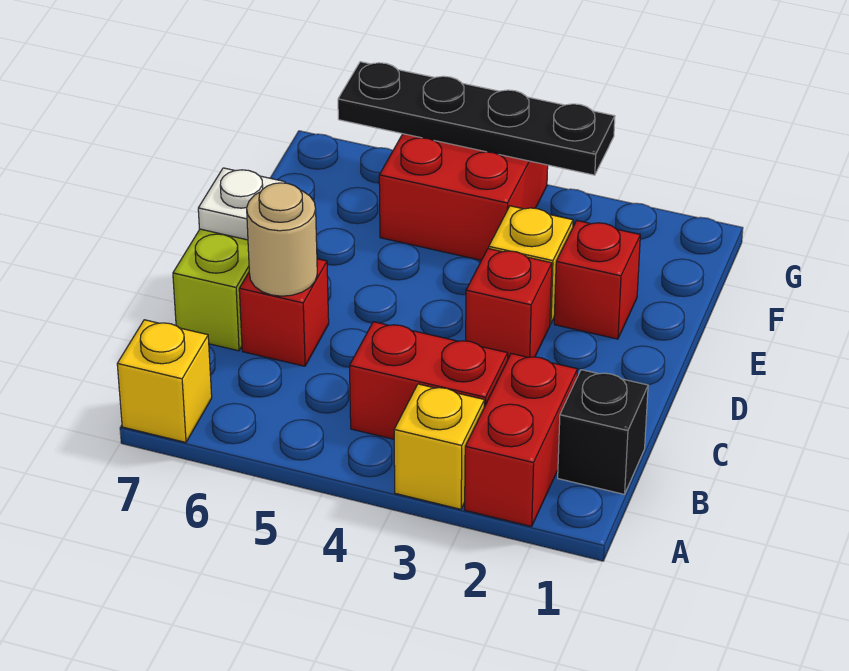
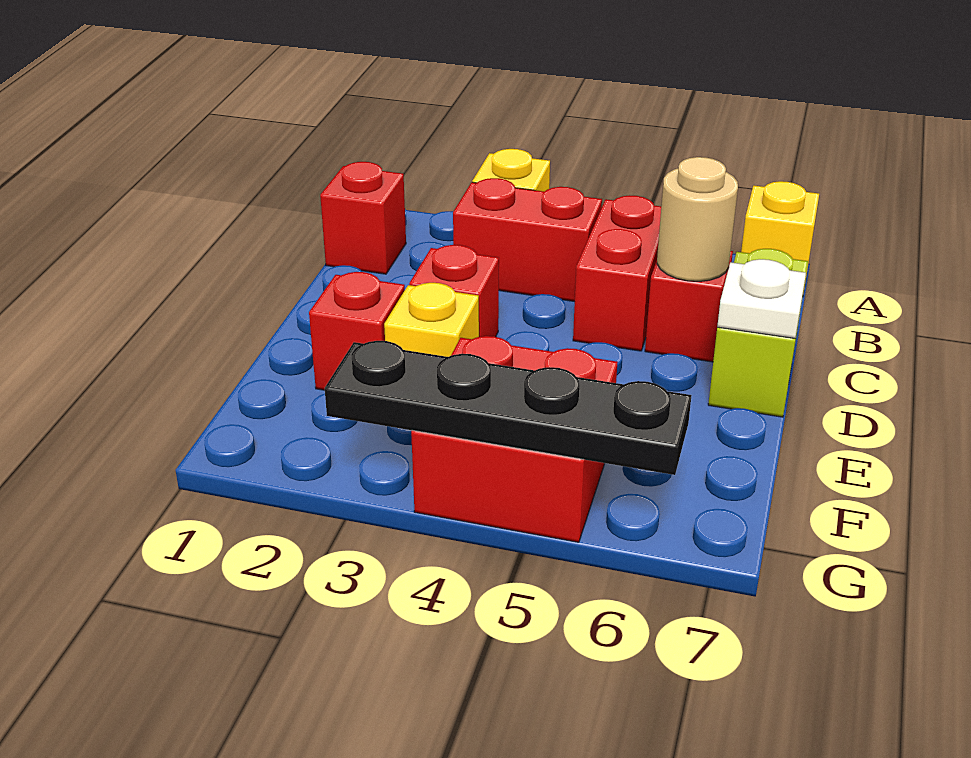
red brick A2:B2 level 1 -> red brick B5:C5 level 1
black brick B1 level 1 -> red brick B1 level 1

